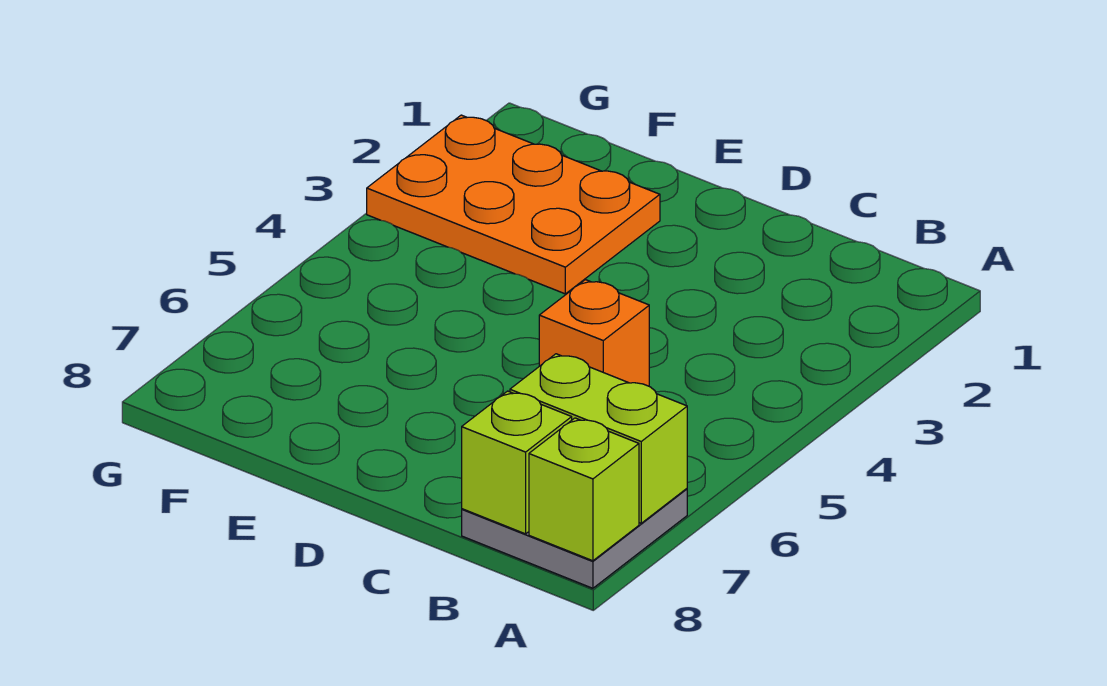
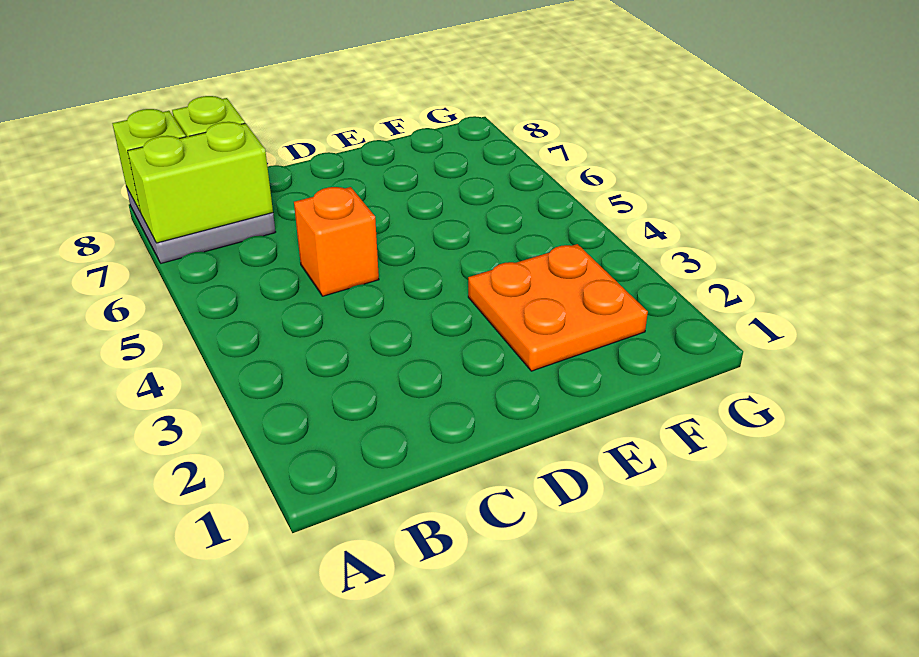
orange plate E2:G3 level 1 -> orange plate E2:F3 level 1

